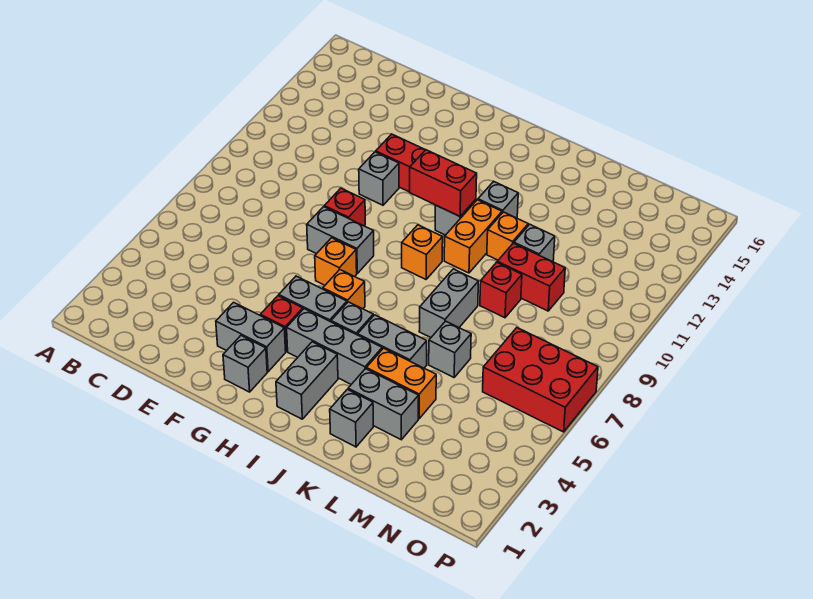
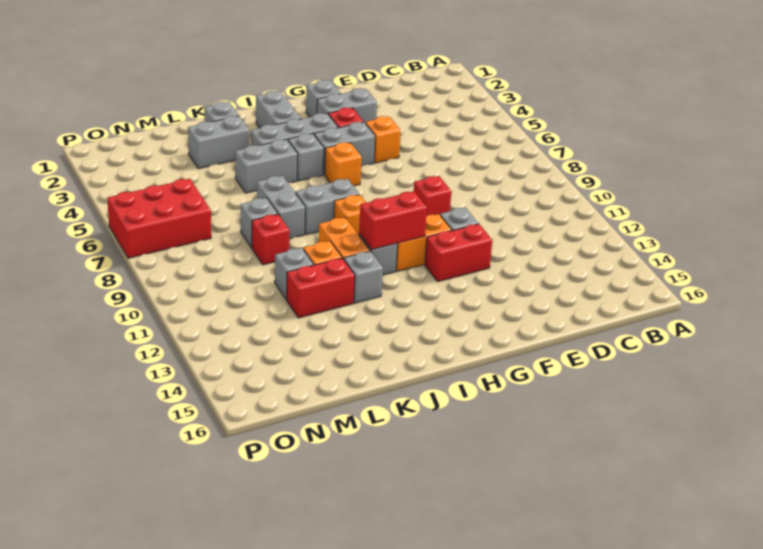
grey brick F8:G8 level 1 -> grey brick I8:J8 level 1
orange brick G7 level 1 -> orange brick F5 level 1
orange brick K4:L4 level 1 -> orange brick G11:H11 level 1
grey brick L6 level 1 -> grey brick L8 level 1
red brick L10:M10 level 1 -> red brick K12:L12 level 1

